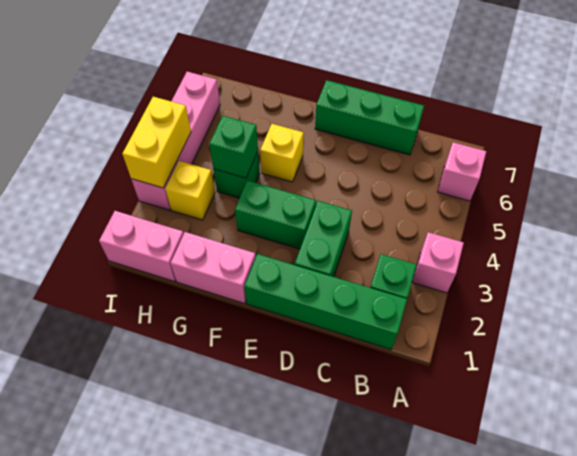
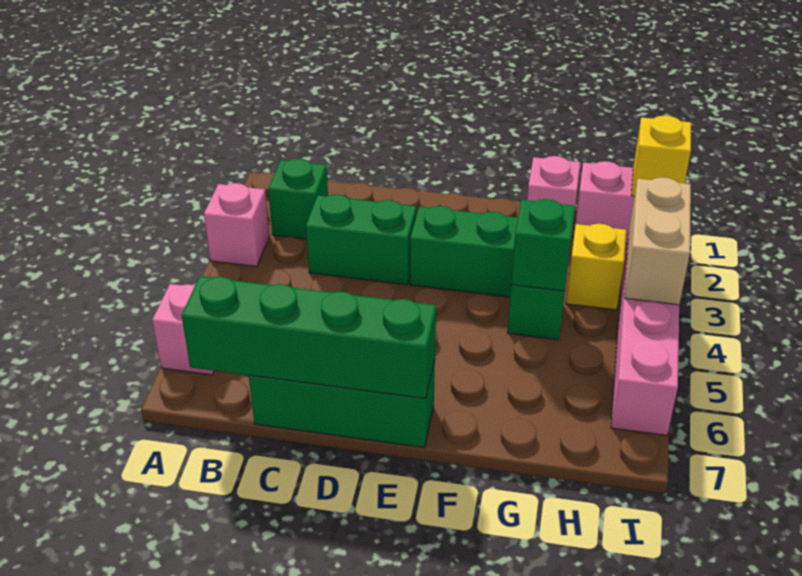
green brick B1:E1 level 1 -> green brick B7:E7 level 2
green brick D2:D3 level 1 -> green brick C3:D3 level 1
pink brick F1:G1 level 1 -> pink brick G1 level 1
yellow brick F5 level 1 -> yellow brick I1 level 2
yellow brick I3:I4 level 2 -> tan brick I3:I4 level 2

